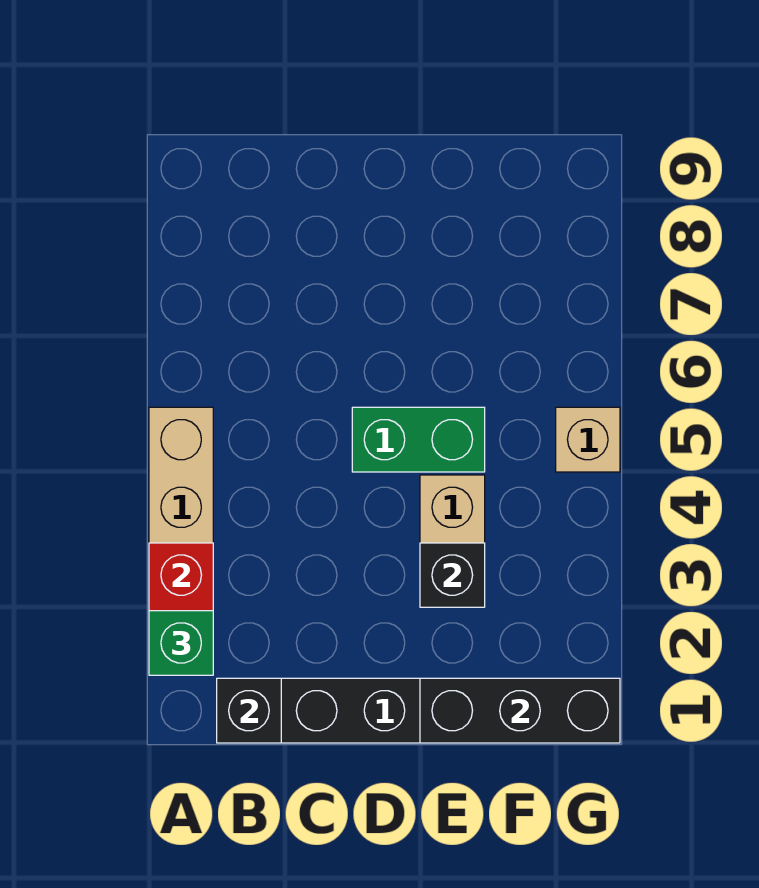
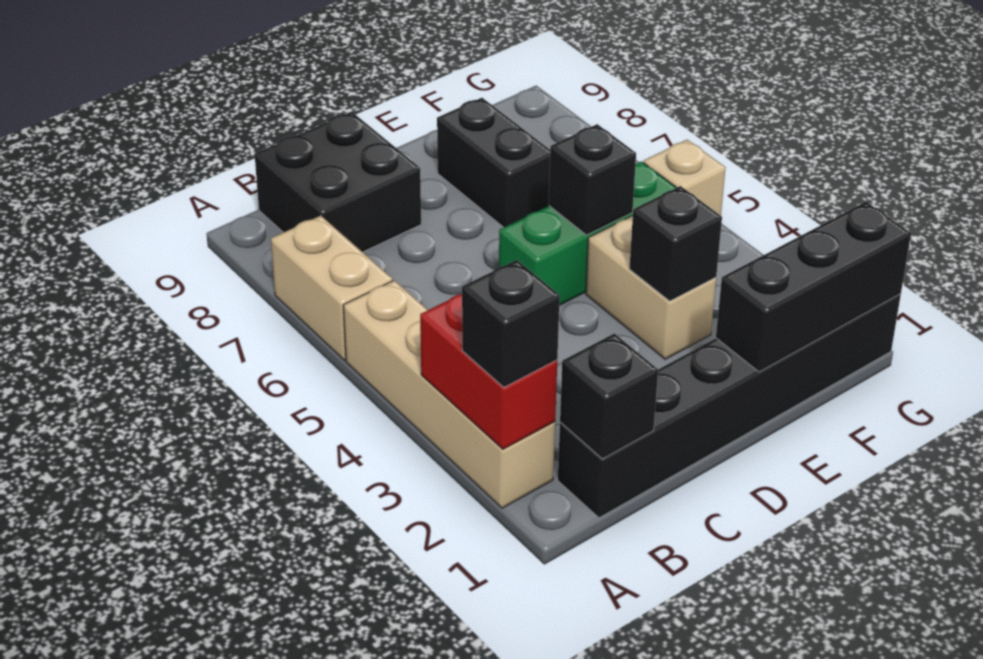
green brick A2 level 3 -> black brick A2 level 3
none -> tan brick A6:A7 level 1
none -> black brick B8:C9 level 1
green brick D5:E5 level 1 -> green brick D5:F5 level 1
none -> black brick E5 level 2
none -> black brick E7:E8 level 1

